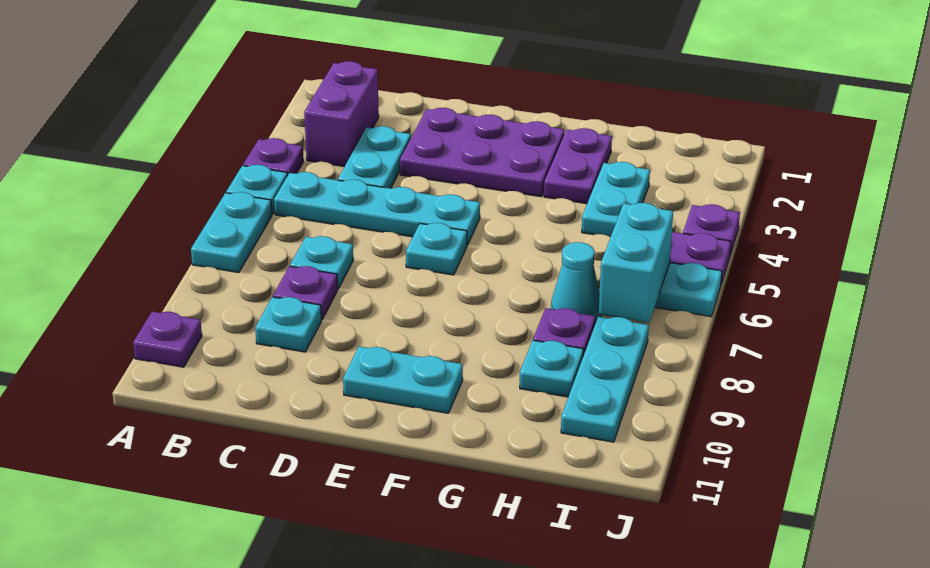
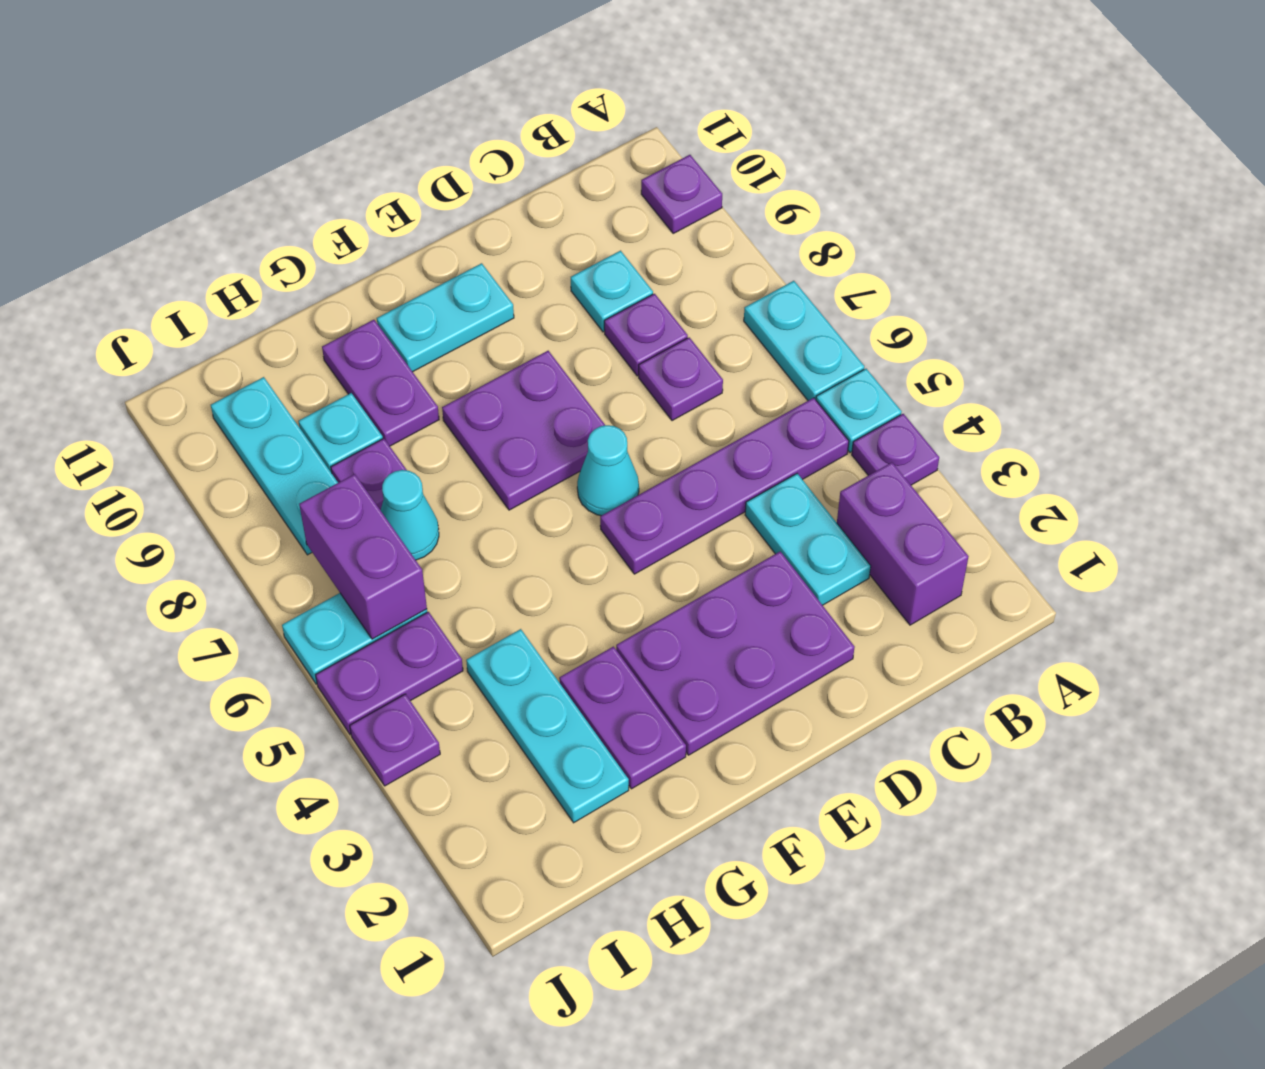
cyan plate B5:E5 level 1 -> purple plate B5:E5 level 1
cyan plate C7 level 1 -> purple plate C7 level 1
cyan plate E6 level 1 -> cyan cone E6 level 1
none -> purple plate E7:F8 level 1
none -> purple plate G9:G10 level 1
cyan plate H3:H4 level 1 -> cyan plate H2:H4 level 1
cyan brick I6:I7 level 2 -> purple brick I6:I7 level 2

